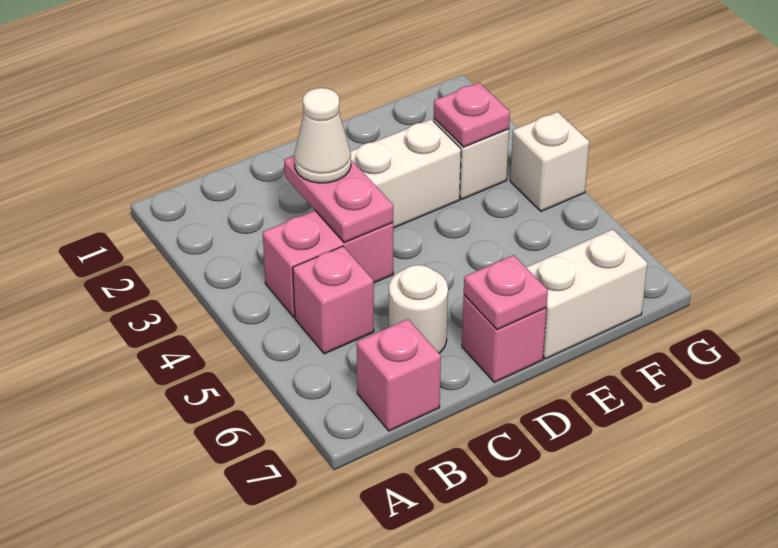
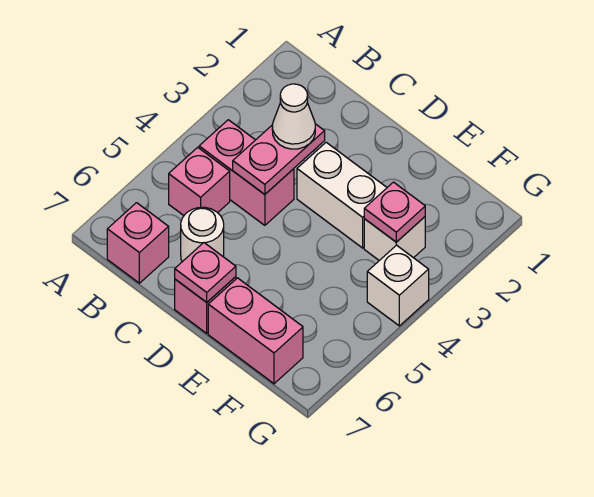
white brick E7:F7 level 1 -> pink brick E7:F7 level 1

